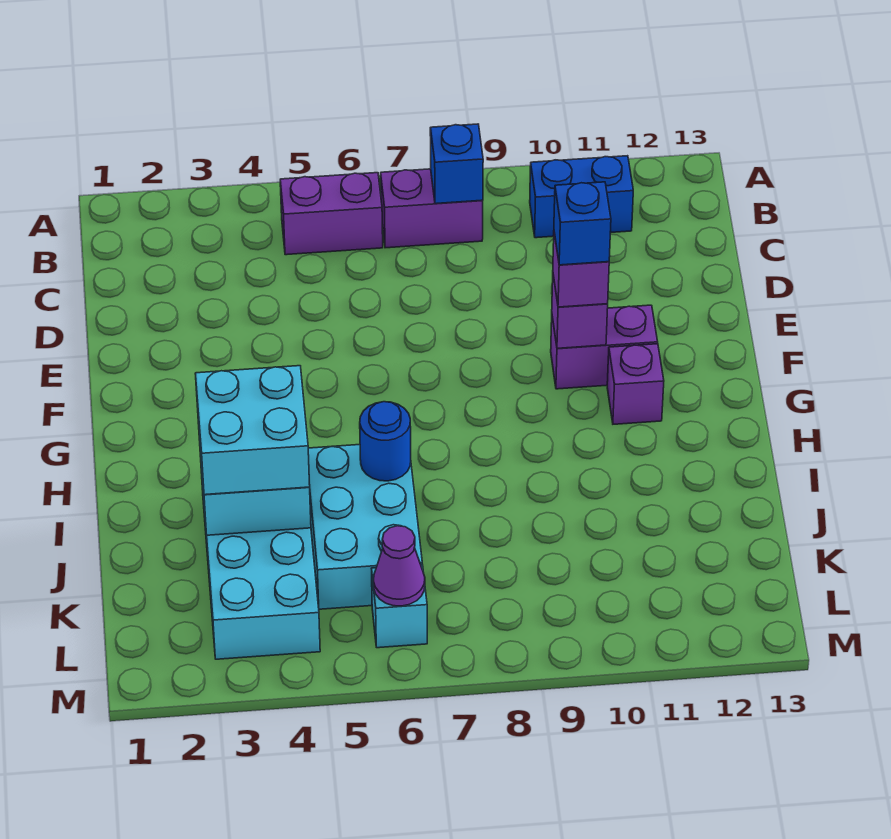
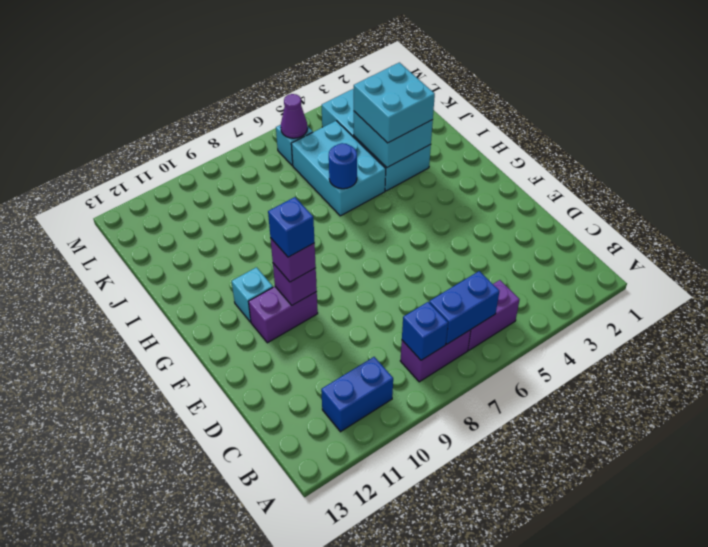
none -> blue brick B6:B7 level 2
purple brick G11 level 1 -> cyan brick G11 level 1

